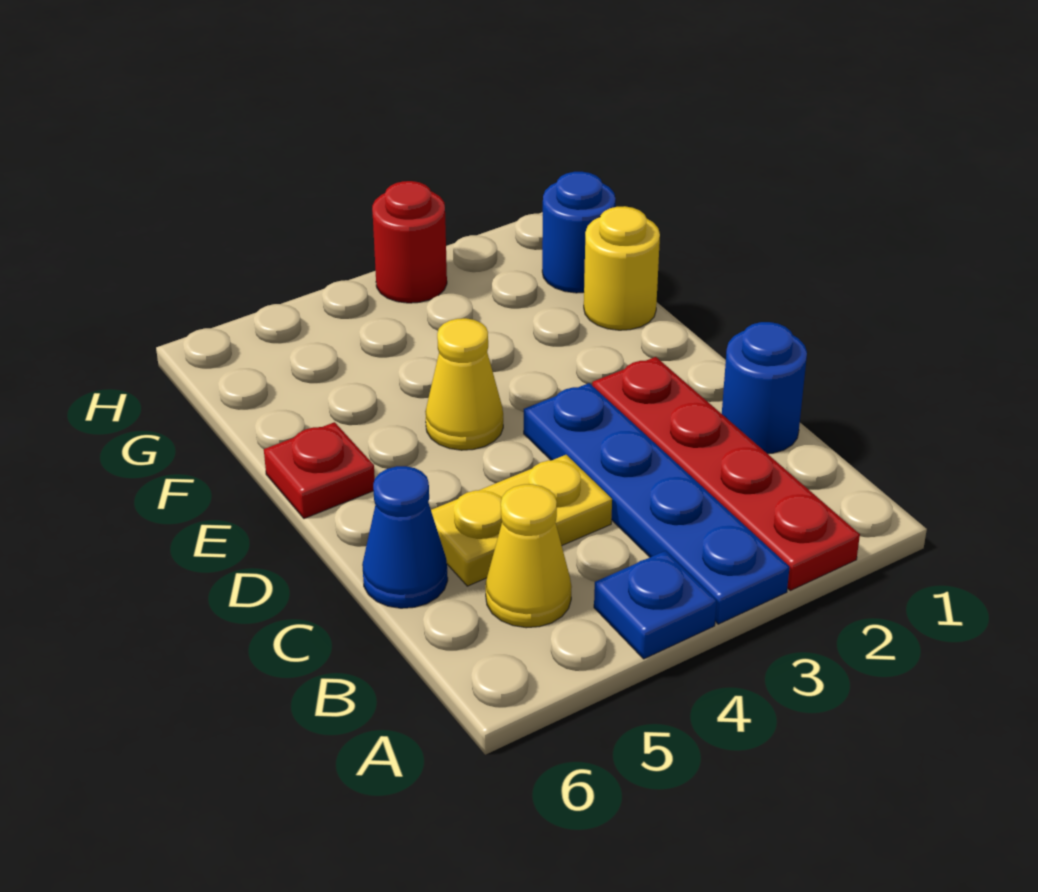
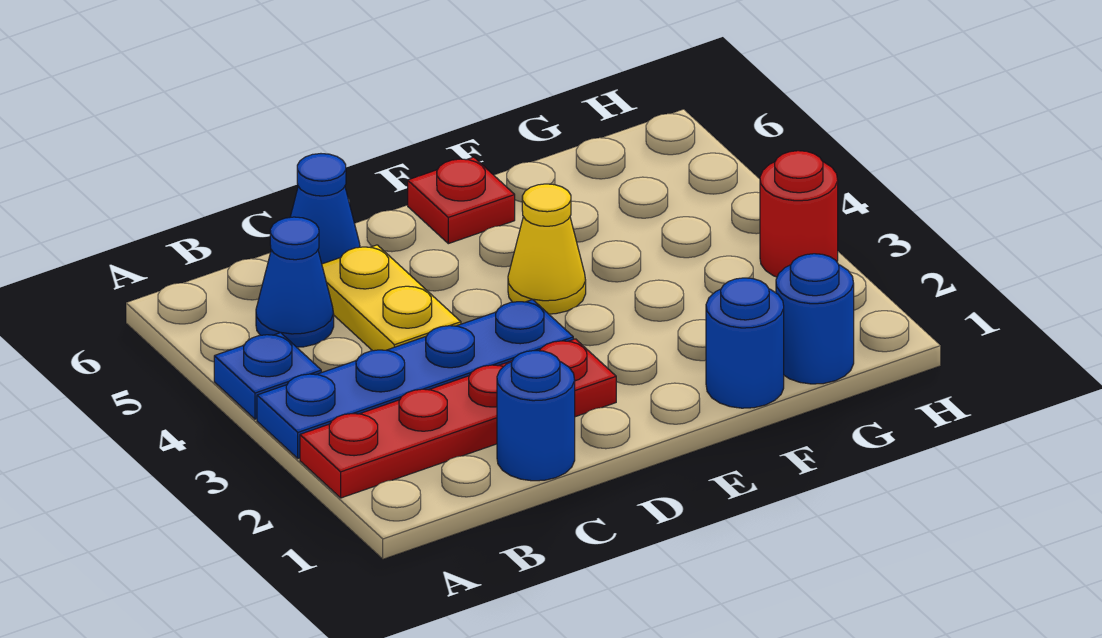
yellow cone B5 level 1 -> blue cone B5 level 1
yellow round brick F1 level 1 -> blue round brick F1 level 1

